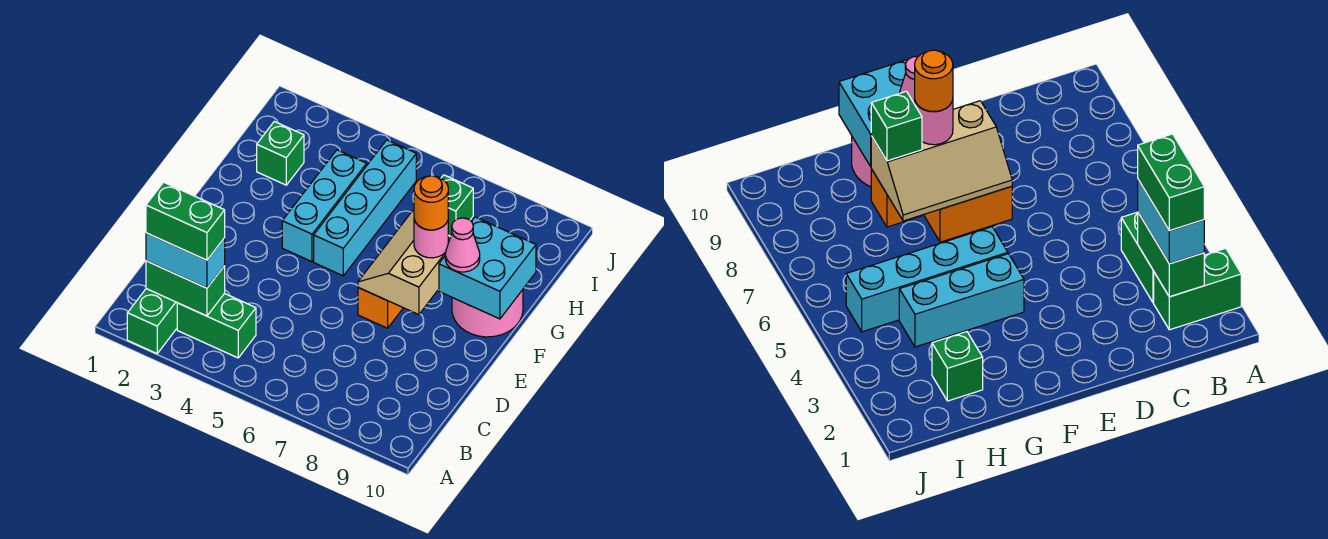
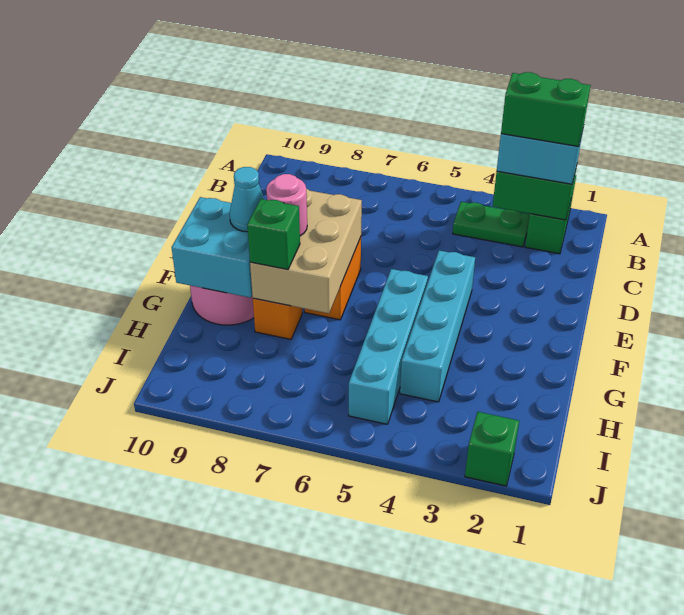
green brick B3:B4 level 1 -> green plate B3:B4 level 1
tan slope E7:G8 level 2 top 8 -> tan brick E7:G8 level 2
cyan brick F4:H4 level 1 -> cyan brick E4:H4 level 1
orange round brick F8 level 4 -> none
pink cone F9 level 3 -> cyan cone F9 level 3
green brick H2 level 1 -> green brick J2 level 1

